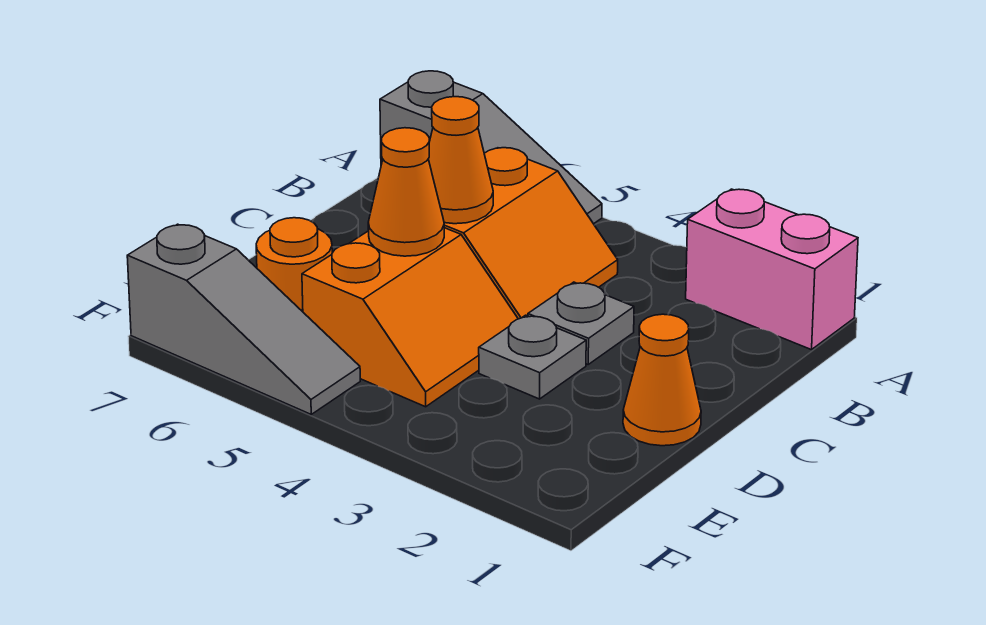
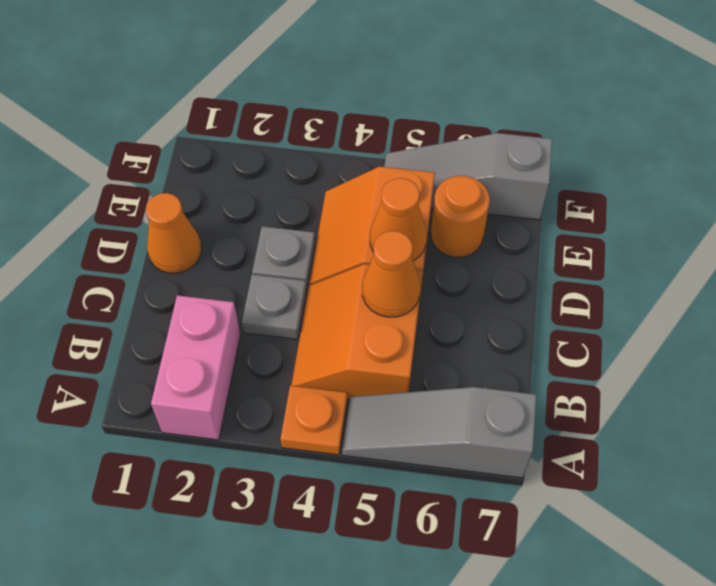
pink brick A1:A2 level 1 -> pink brick A2:B2 level 1
none -> orange plate A4 level 1

